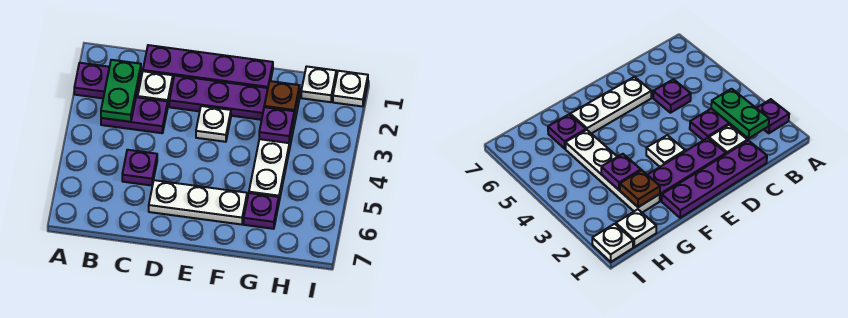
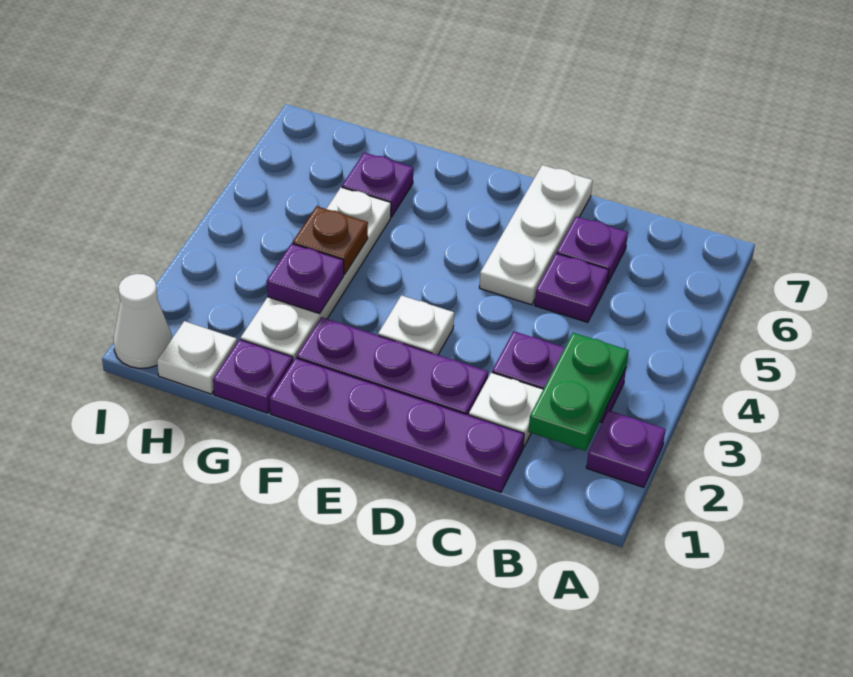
none -> purple plate C6 level 1
white plate D6:F6 level 1 -> white plate D5:D7 level 1
none -> purple plate G1 level 1
brown plate G2 level 2 -> brown plate G4 level 2
white plate I1 level 1 -> white cone I1 level 1

